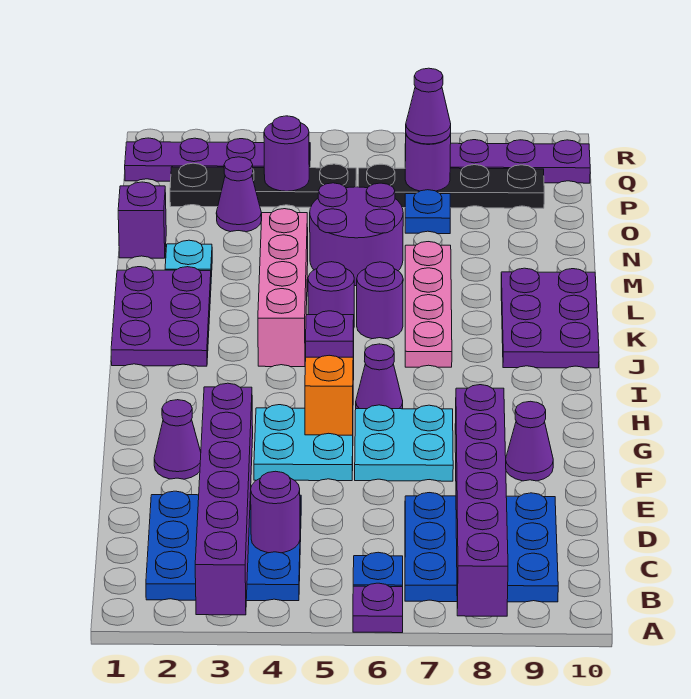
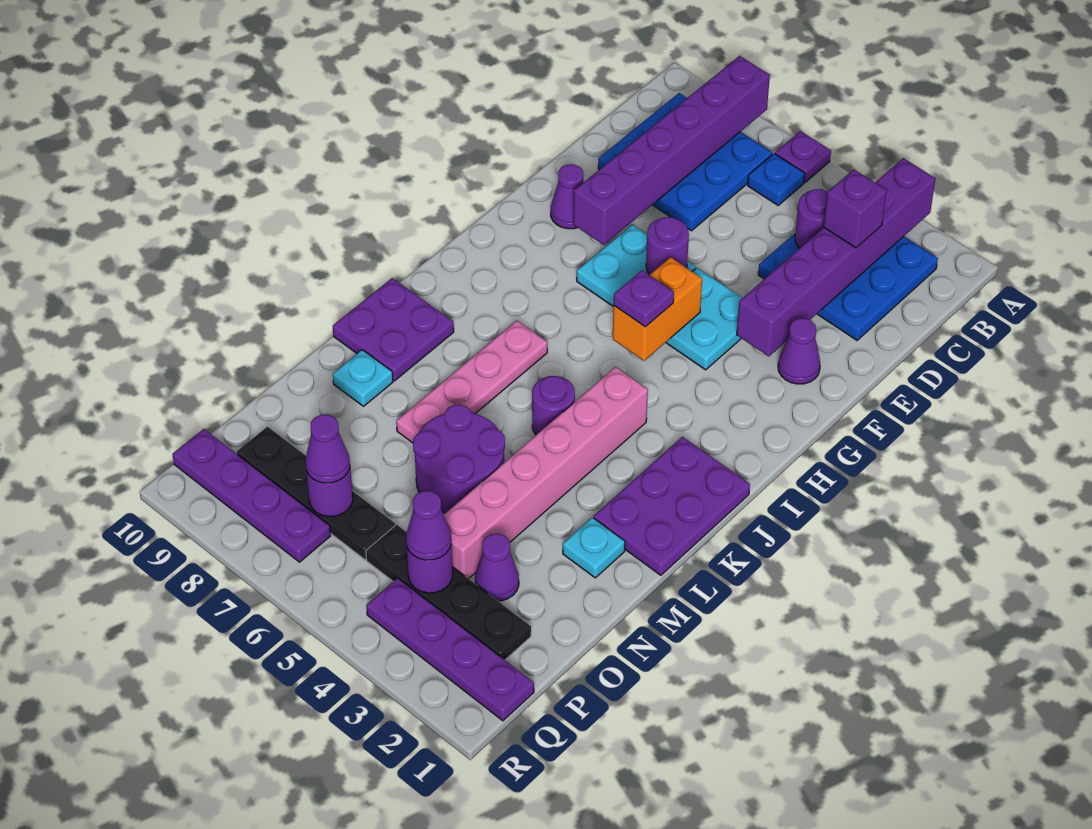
purple cone H6 level 1 -> purple cone P4 level 3
pink brick J4:M4 level 1 -> pink brick J4:O4 level 1
purple plate J9:L10 level 1 -> purple plate K9:L10 level 1
purple round brick K6 level 1 -> purple round brick F6 level 2
none -> cyan plate M9 level 1
purple brick N1 level 1 -> purple brick C3 level 3
blue plate O7 level 1 -> none

